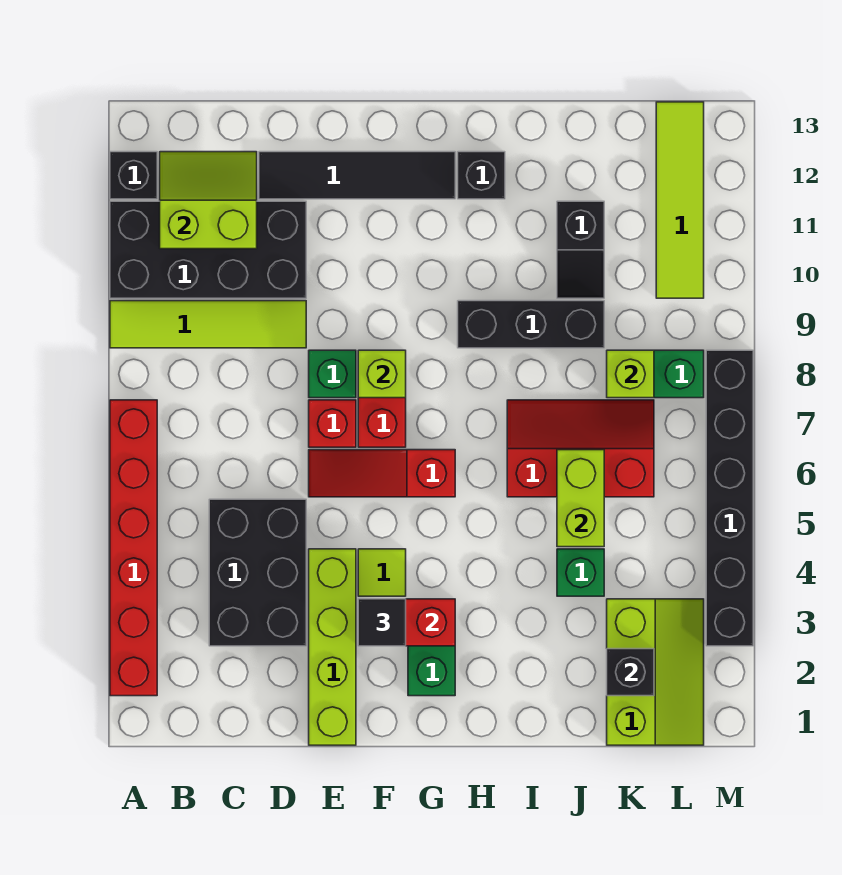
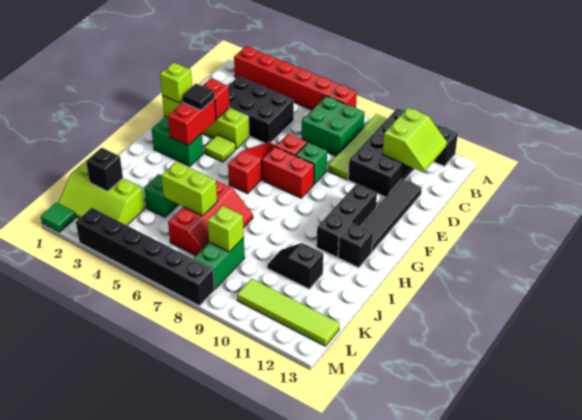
none -> green brick B7:C8 level 1
none -> red brick E3 level 2
lime brick F8 level 2 -> lime brick E1 level 2
black brick H9:J9 level 1 -> black brick F11:H11 level 1
none -> green tile M1 level 1

